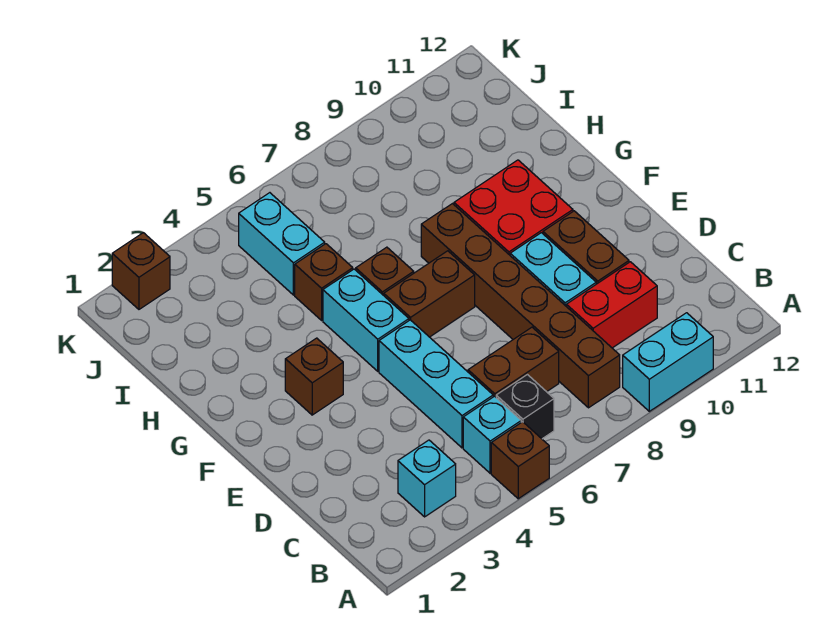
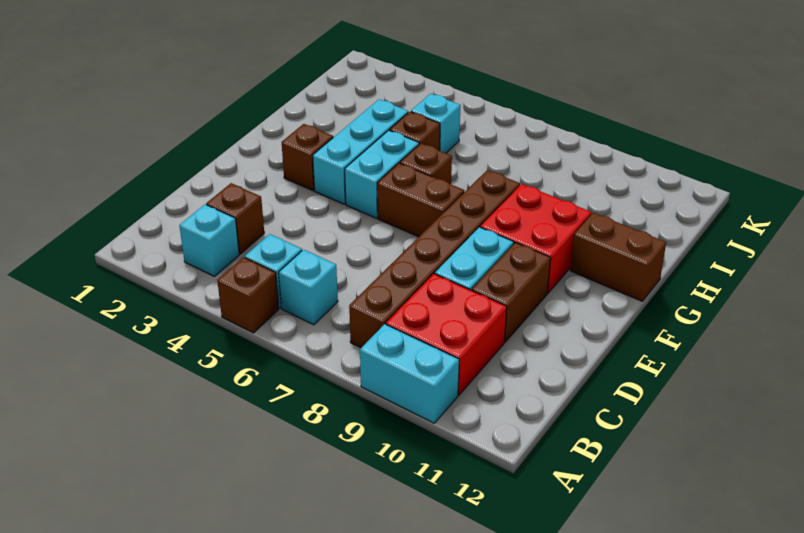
black brick B6 level 1 -> cyan brick B6 level 1
cyan brick C5:E5 level 1 -> cyan brick F4:H4 level 1
brown brick C6:C7 level 1 -> brown brick G11:G12 level 1
red brick C9:C10 level 1 -> red brick B9:C10 level 1
cyan brick I5:J5 level 1 -> cyan brick I5 level 1
brown brick K2 level 1 -> brown brick C3 level 1

